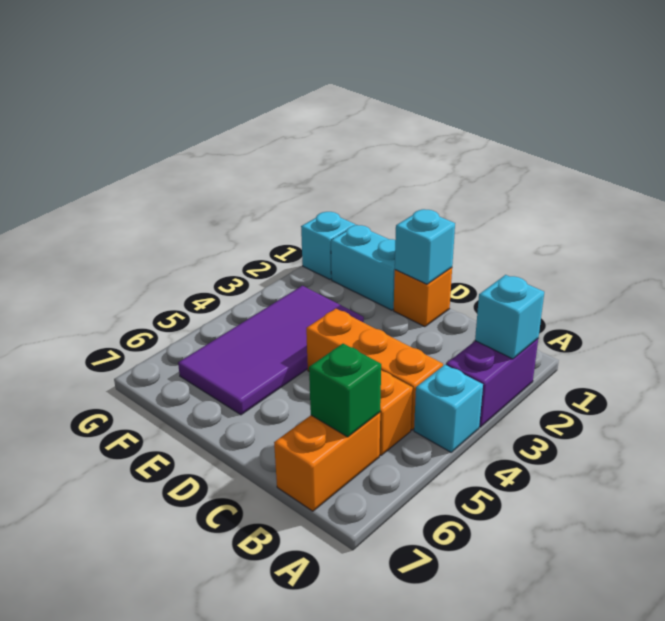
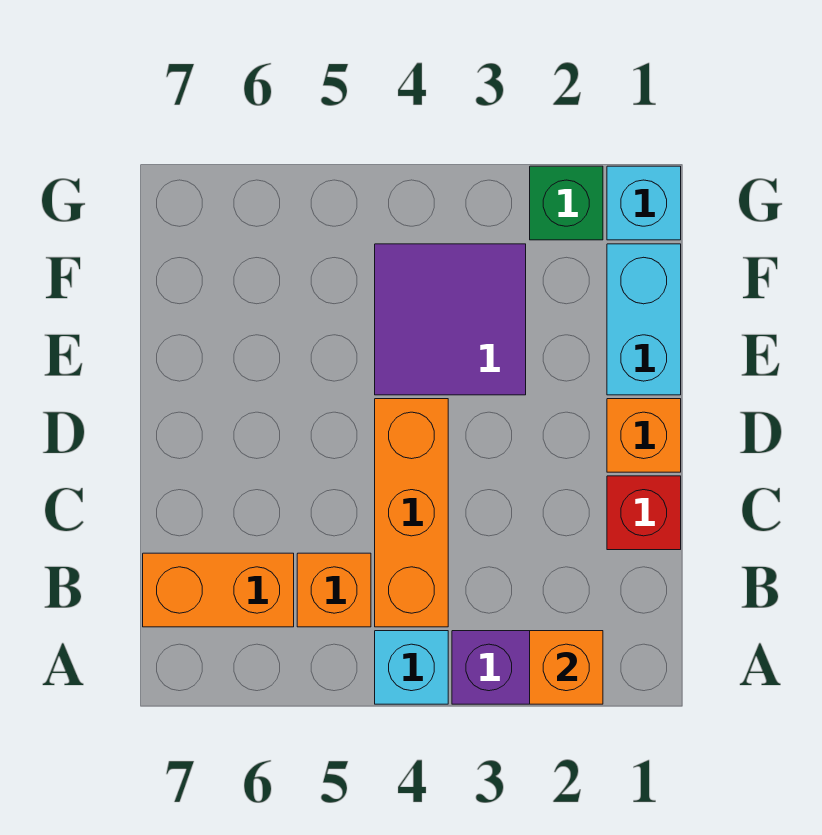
cyan brick A2 level 2 -> orange brick A2 level 2
green brick B6 level 2 -> green brick G2 level 1
none -> red brick C1 level 1
cyan brick D1 level 2 -> none
purple tile E3:F6 level 1 -> purple tile E3:F4 level 1

